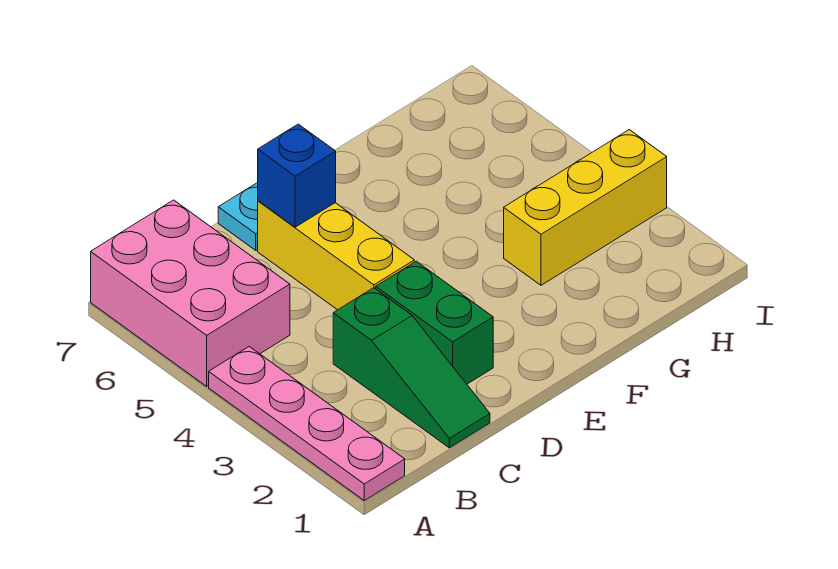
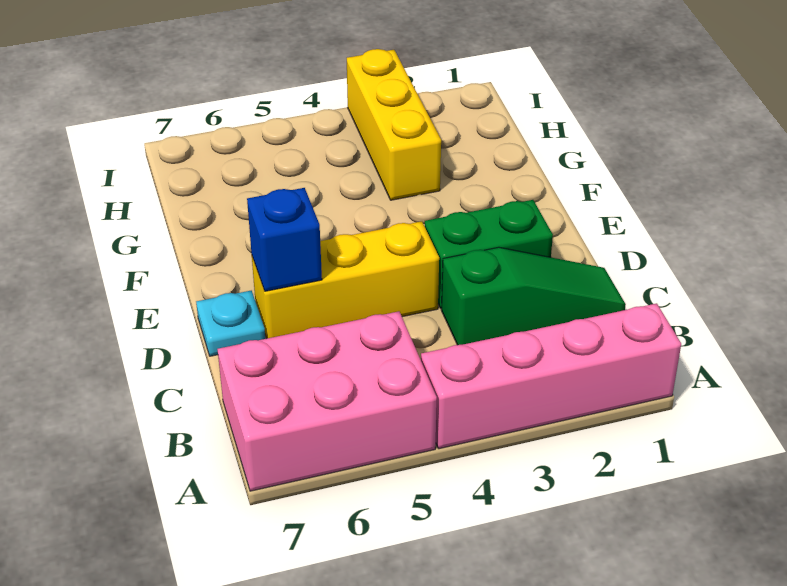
pink plate A1:A4 level 1 -> pink brick A1:A4 level 1

